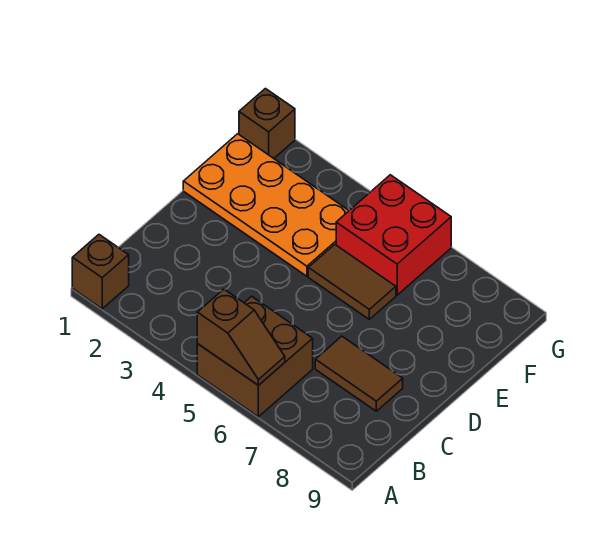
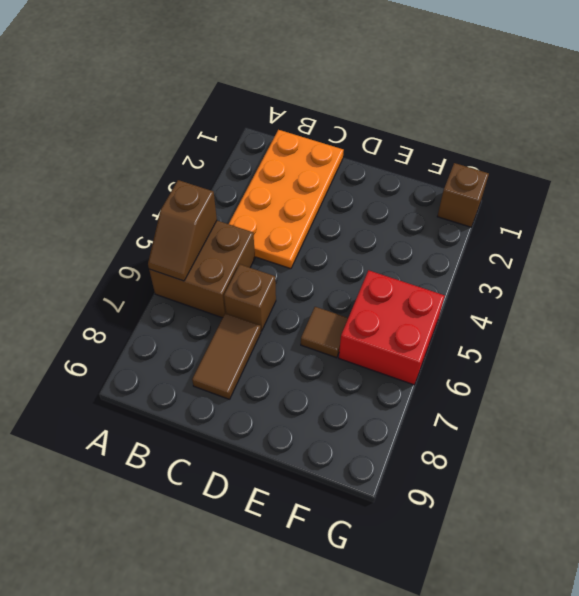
brown brick A1 level 1 -> brown brick C6 level 1
orange plate E1:F4 level 1 -> orange plate B1:C4 level 1
brown tile E5:E6 level 1 -> brown tile E6 level 1

